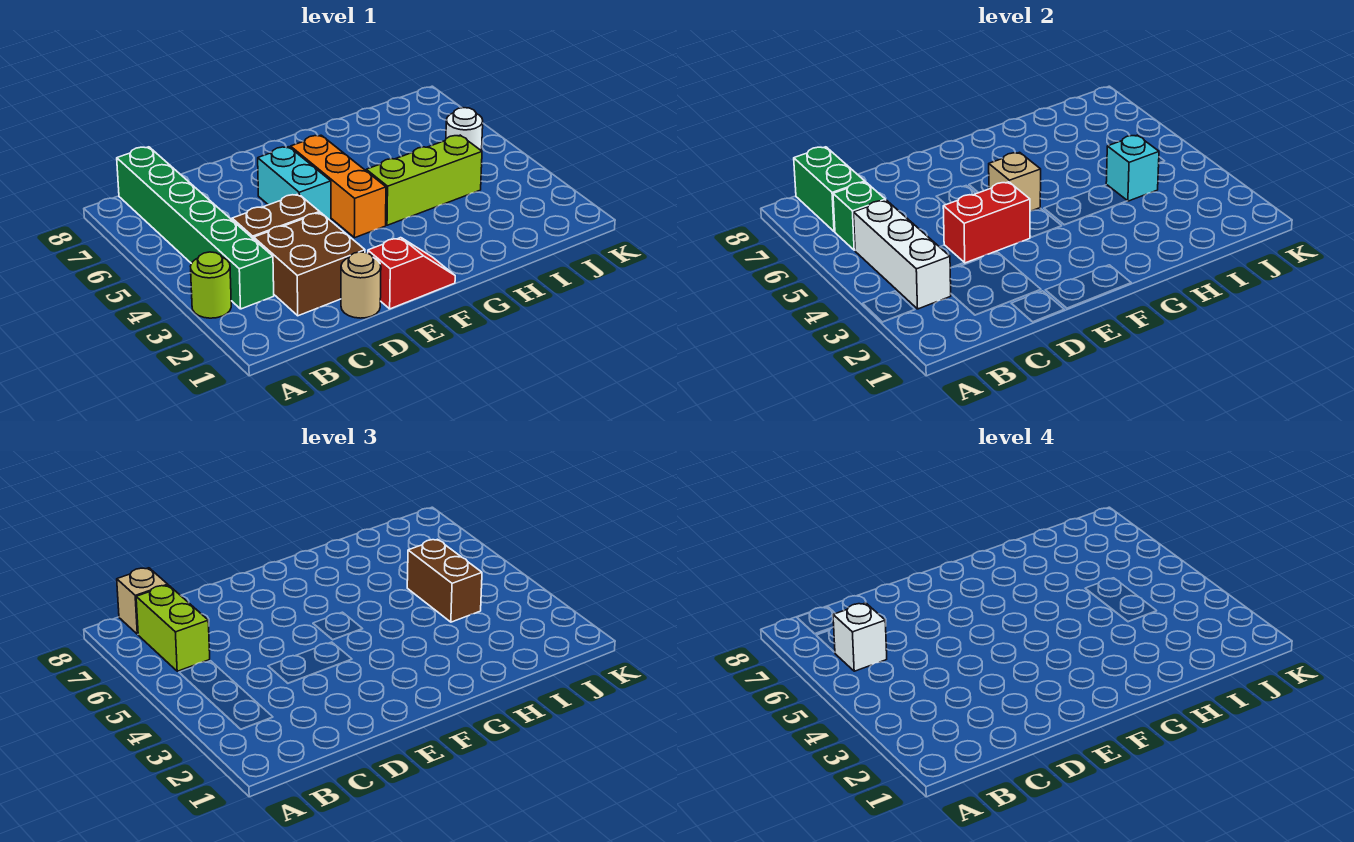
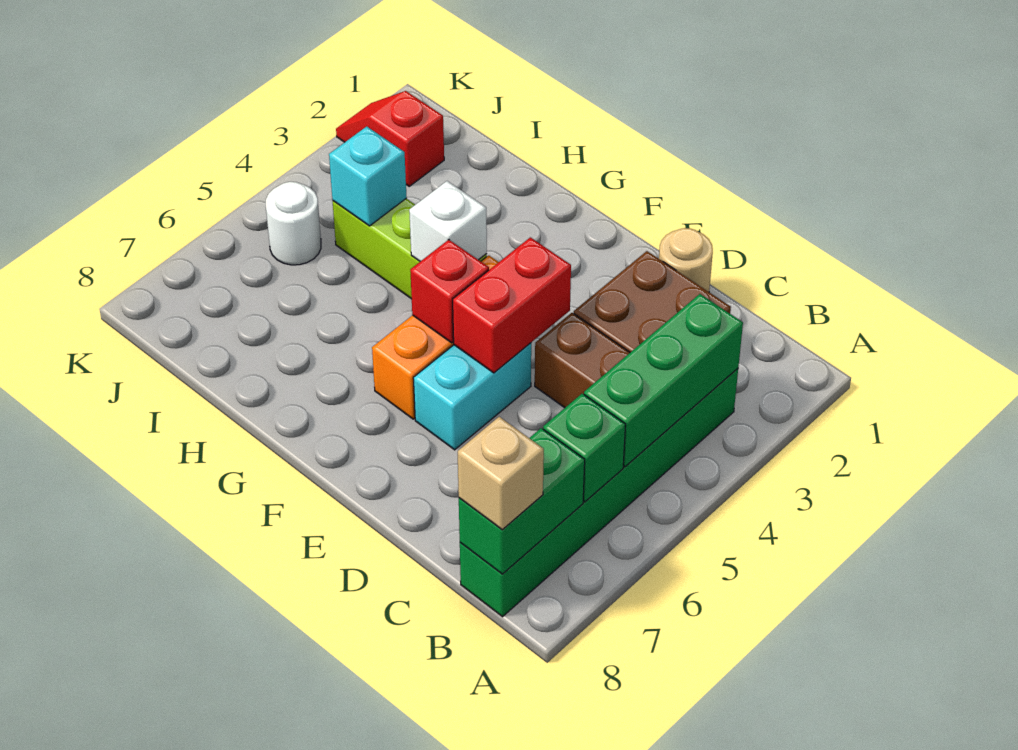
lime round brick A3 level 1 -> none
white brick B3:B5 level 2 -> green brick B3:B5 level 2
lime brick B6:B7 level 3 -> none
white brick B6 level 4 -> white brick G4 level 2
red brick D4:E4 level 2 -> red brick E4:E5 level 2
red slope E1:F1 level 1 top E -> red slope J2:K2 level 1 top J
tan brick F5 level 2 -> red brick F5 level 2
brown brick I4:I5 level 3 -> none

